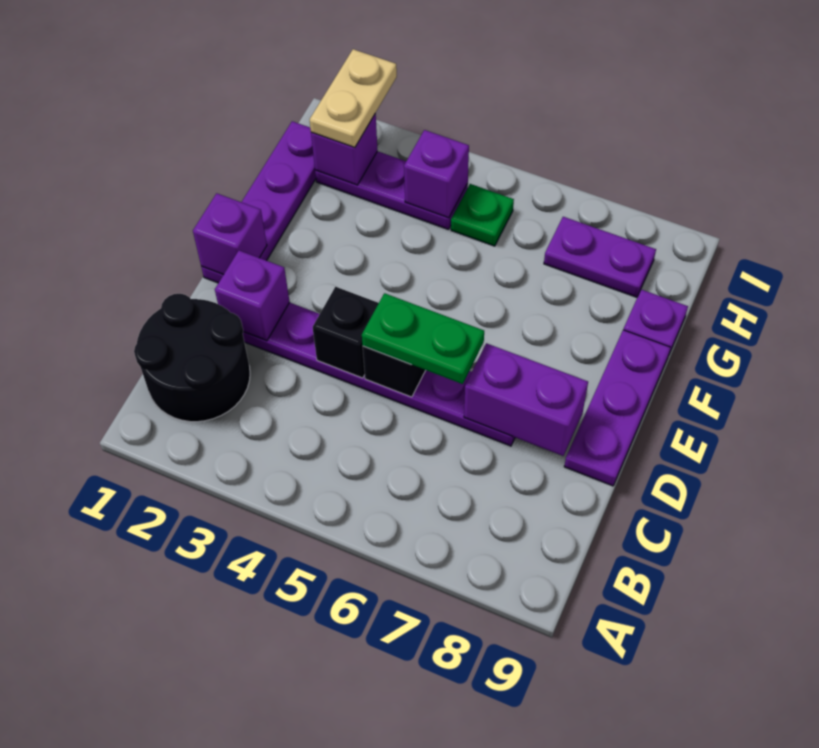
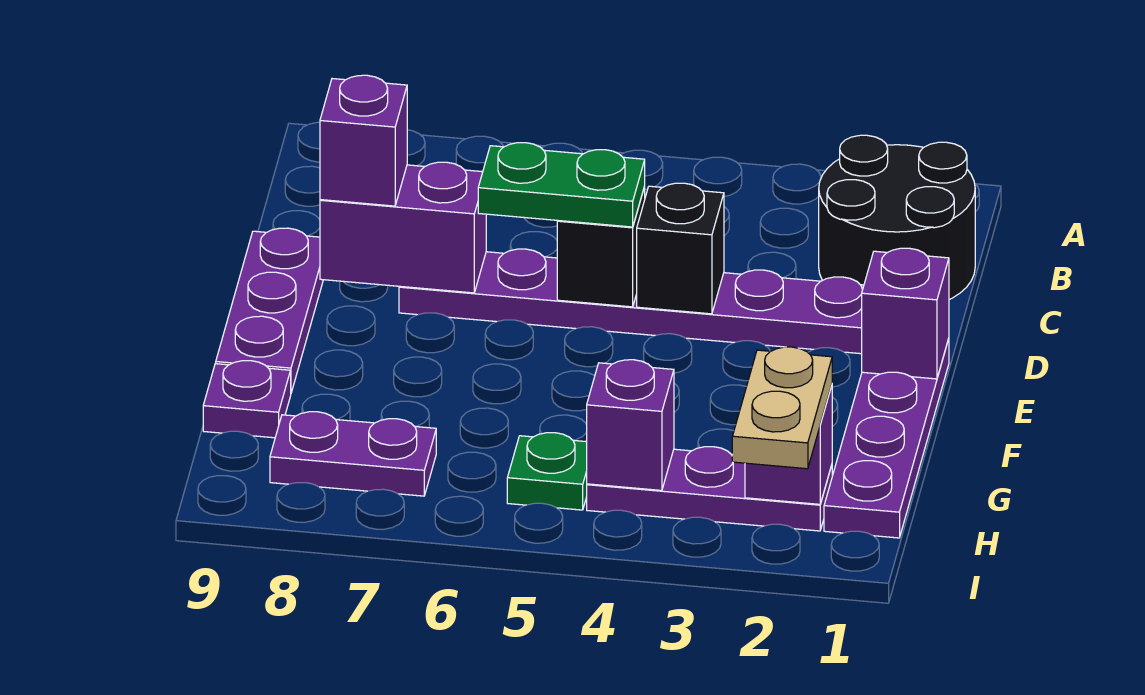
purple brick D2 level 2 -> purple brick D8 level 3

